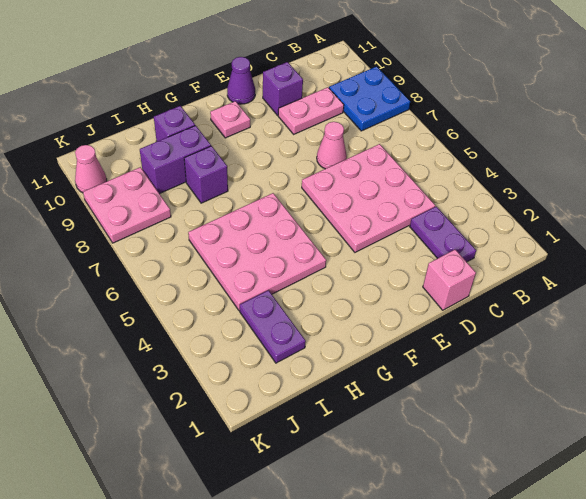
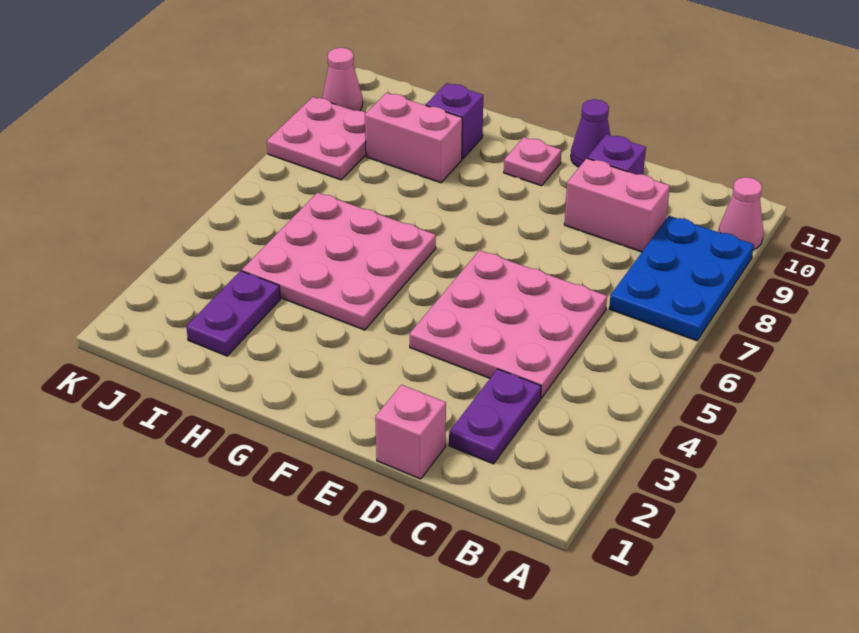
blue plate A8:B9 level 1 -> blue plate A7:B9 level 1
pink plate C9:D9 level 1 -> pink brick C9:D9 level 1
pink cone D7 level 1 -> pink cone A10 level 1
purple brick H8 level 1 -> none
purple brick H9:I9 level 1 -> pink brick H9:I9 level 1

